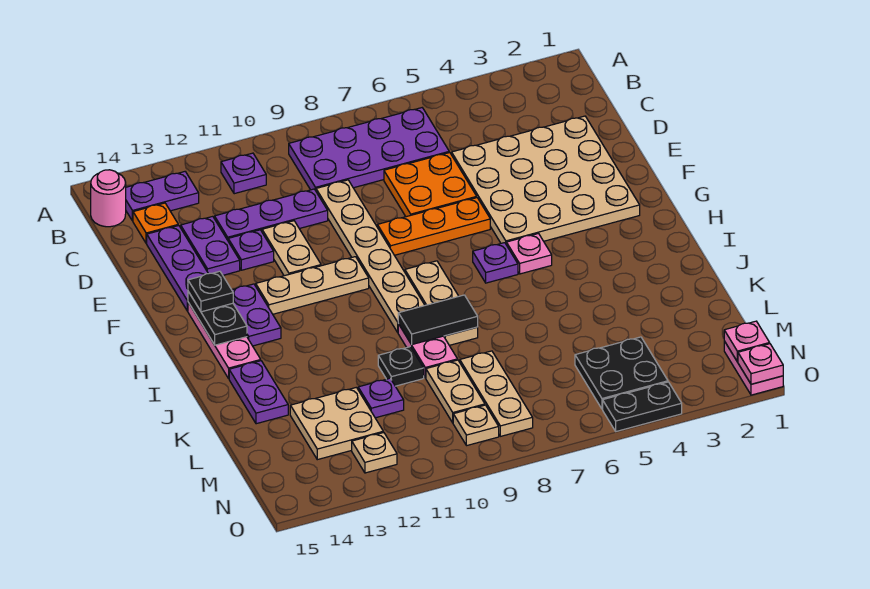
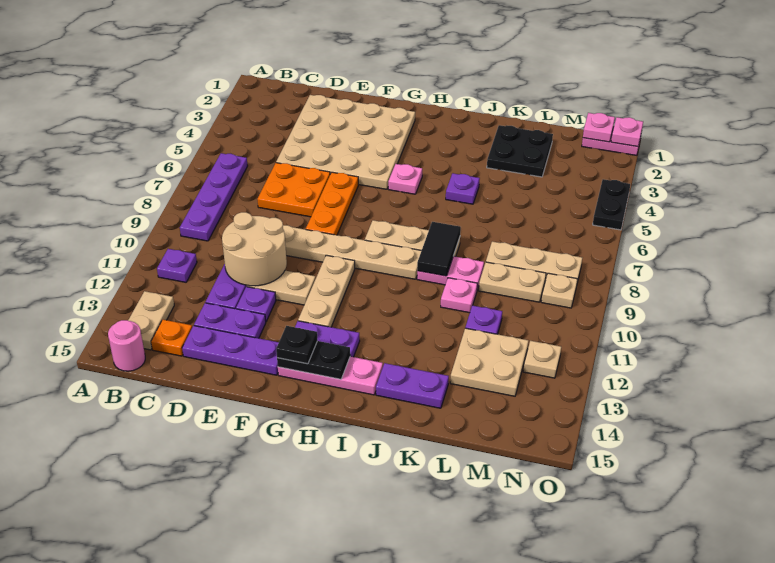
purple plate B6:C9 level 1 -> purple plate B6:B9 level 1
purple plate B13:B14 level 1 -> tan plate B13:B14 level 1
none -> tan round brick D10:E11 level 2
purple plate H6 level 1 -> purple plate J5 level 1
black plate K10 level 1 -> pink plate K10 level 1
black plate M4:N5 level 1 -> black plate K2:L3 level 1

